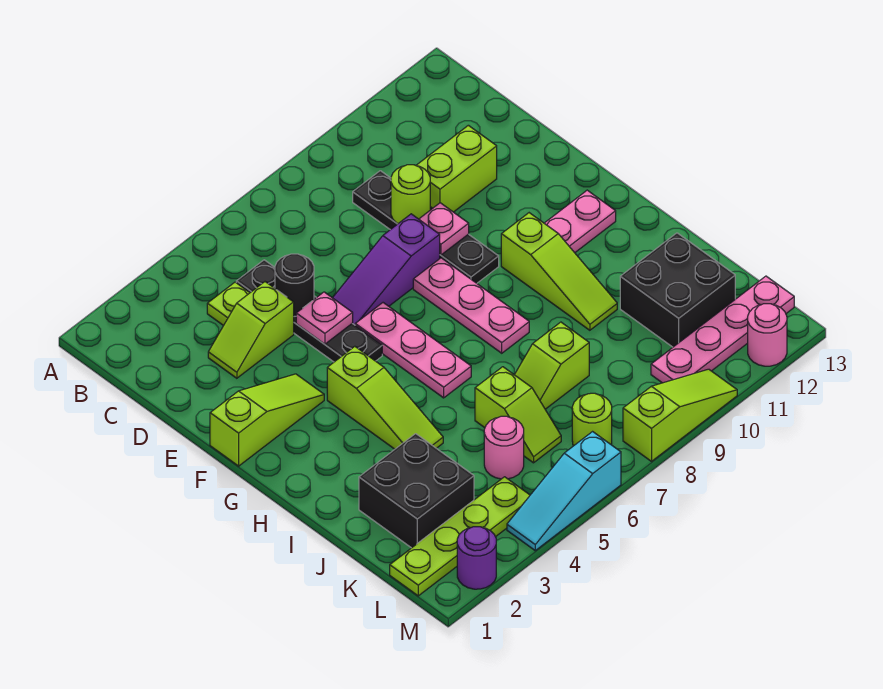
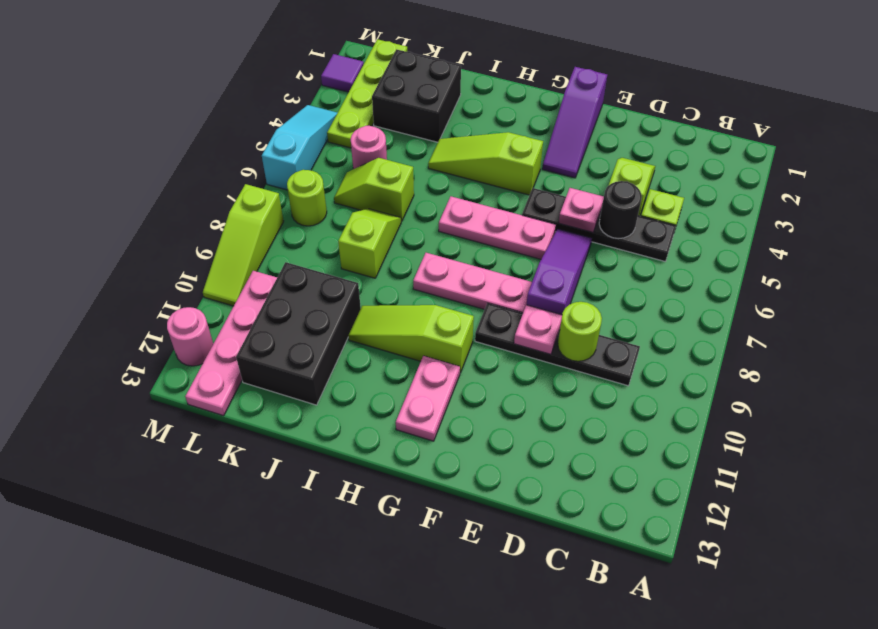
lime brick D10:D11 level 1 -> none
lime slope F1:F3 level 1 top 1 -> purple slope F1:F3 level 1 top 1
black brick J11:K12 level 1 -> black brick J10:K12 level 1
purple round brick M2 level 1 -> purple tile M2 level 1

